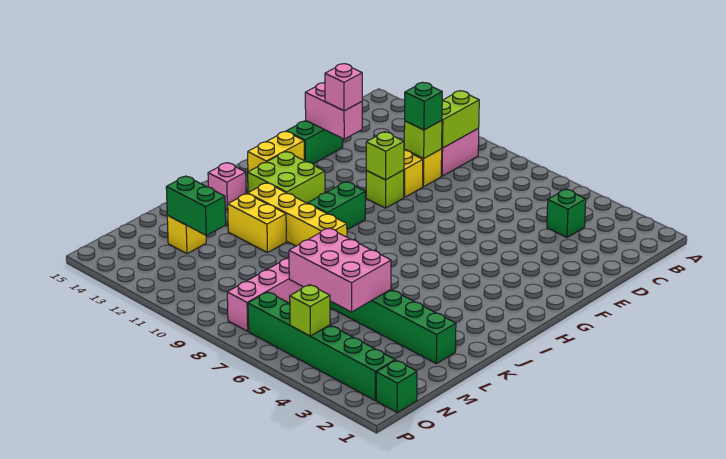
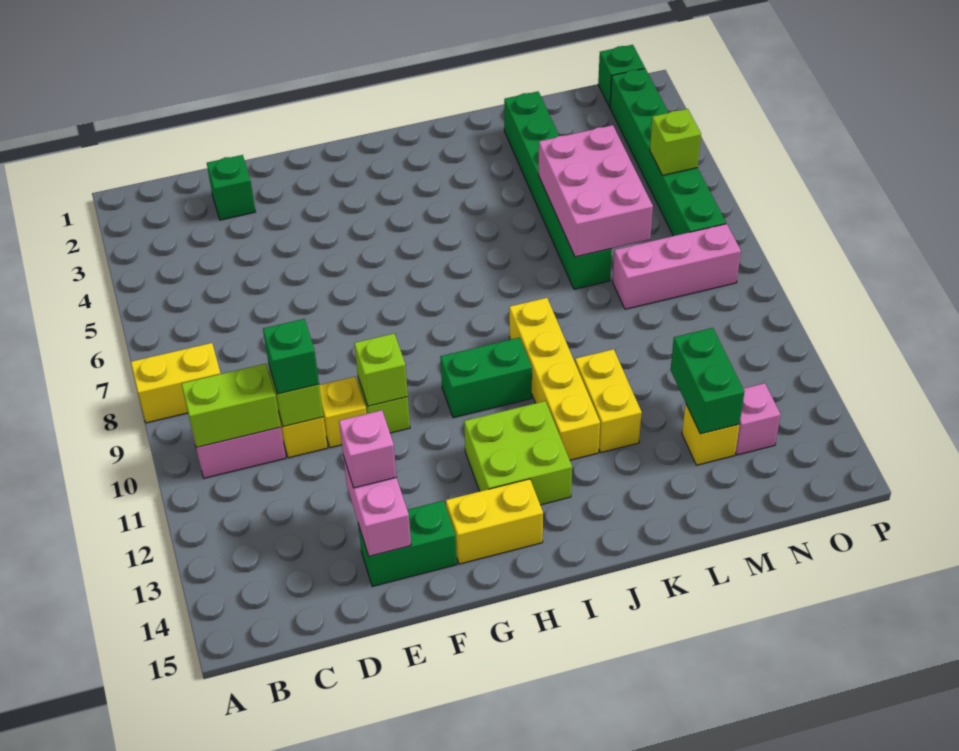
none -> yellow brick A8:B8 level 1
green brick C4 level 1 -> green brick D2 level 1
pink brick J14 level 1 -> pink brick N13 level 1

